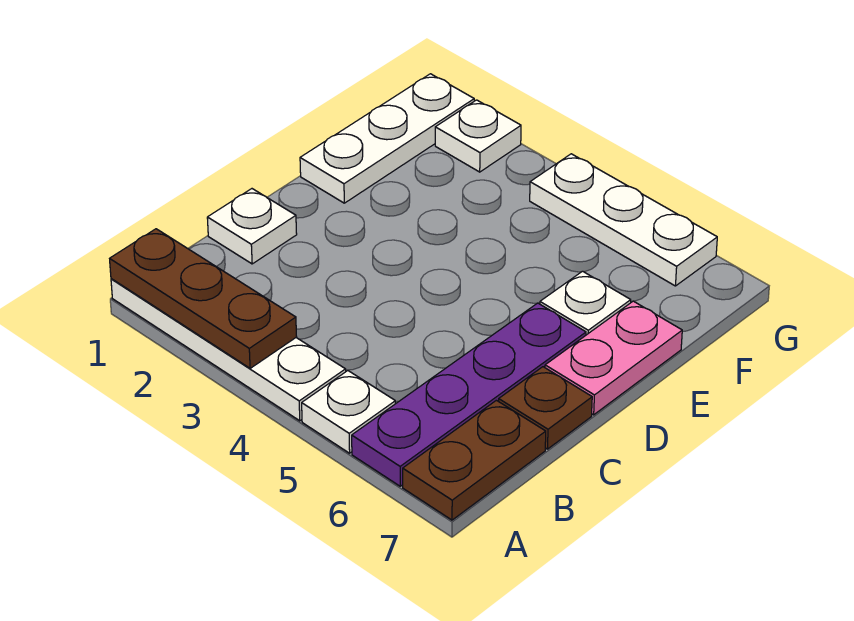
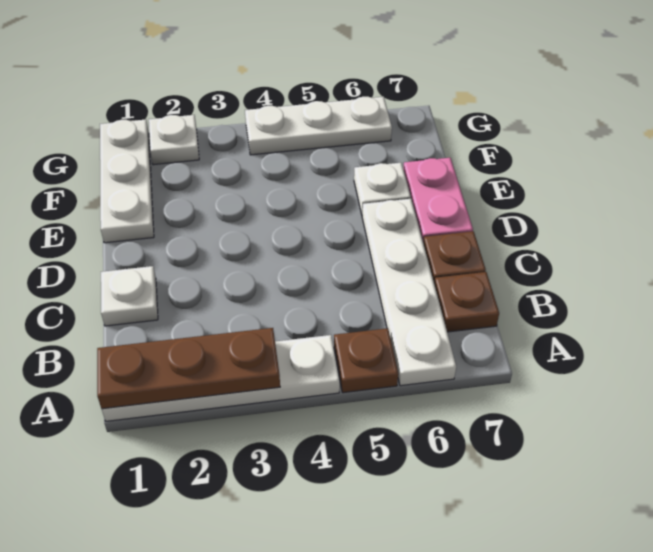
white plate A5 level 1 -> brown plate A5 level 1
purple plate A6:D6 level 1 -> white plate A6:D6 level 1
brown plate A7:B7 level 1 -> brown plate B7 level 1

